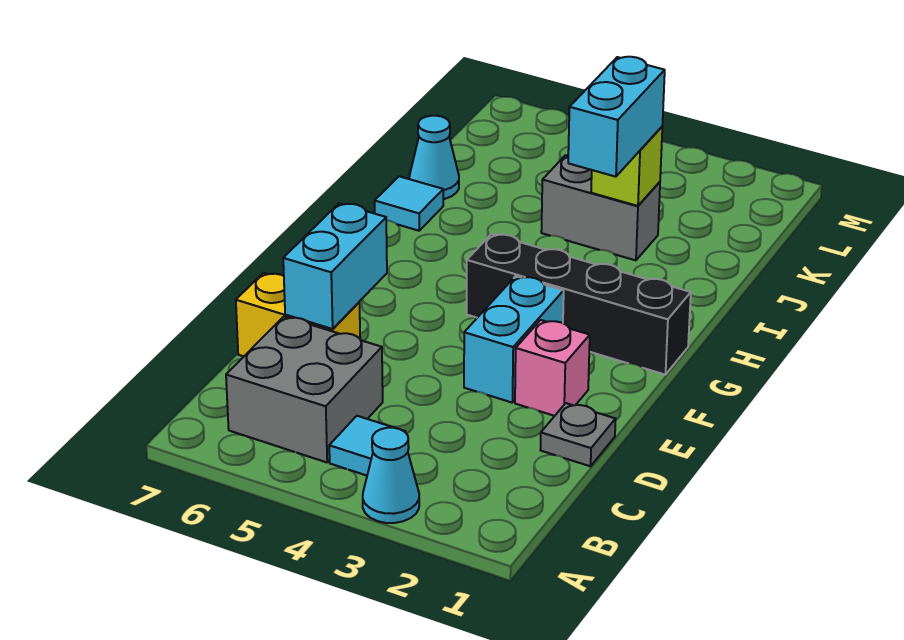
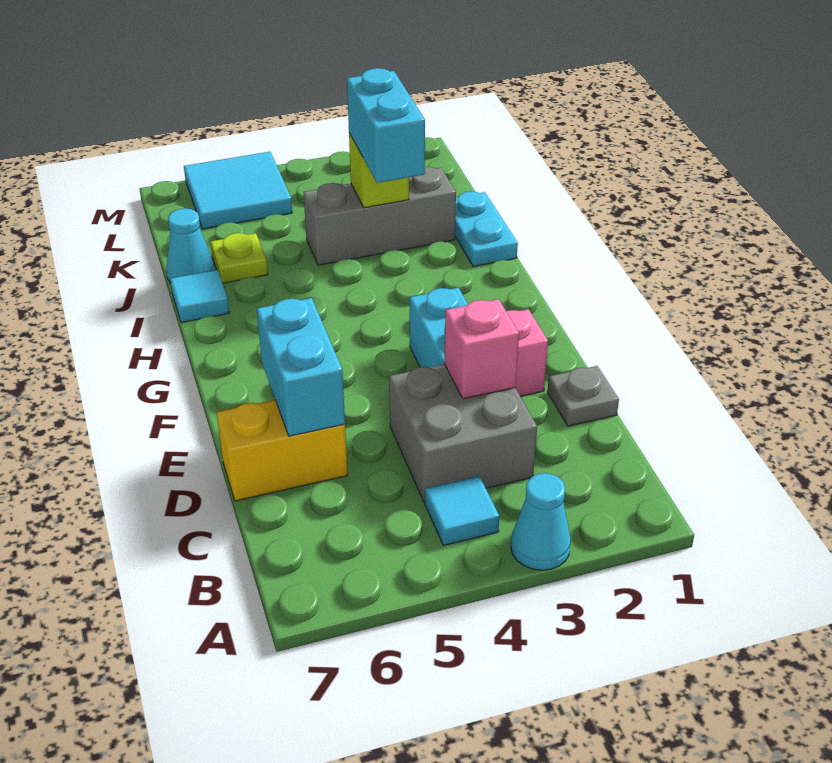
grey brick B5:C6 level 1 -> grey brick C3:D4 level 1
none -> pink brick D3 level 2
black brick G1:G4 level 1 -> none
none -> cyan plate I1:J1 level 1
grey brick J3:J4 level 1 -> grey brick J2:J4 level 1
none -> lime plate J6 level 1
none -> cyan tile L5:M6 level 1

